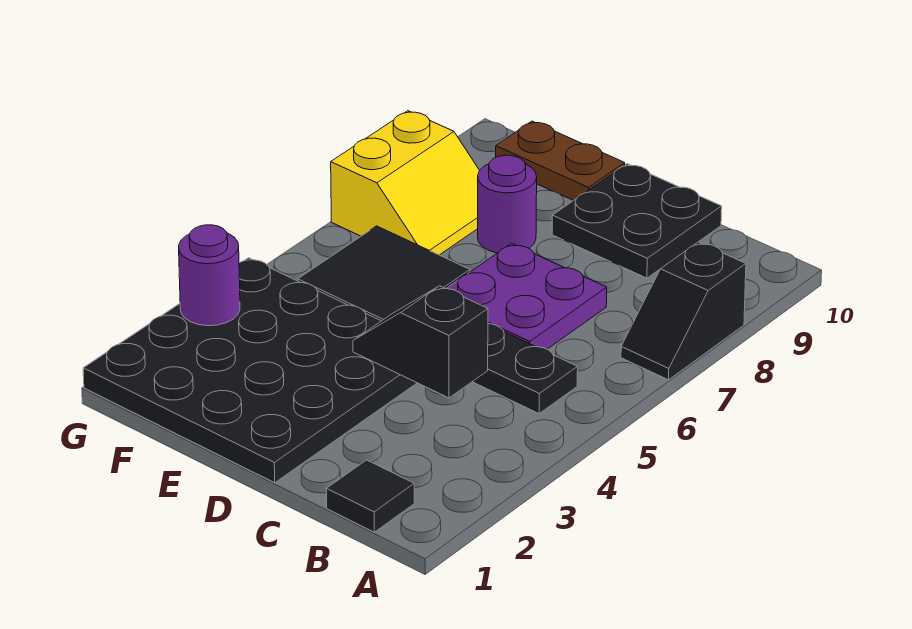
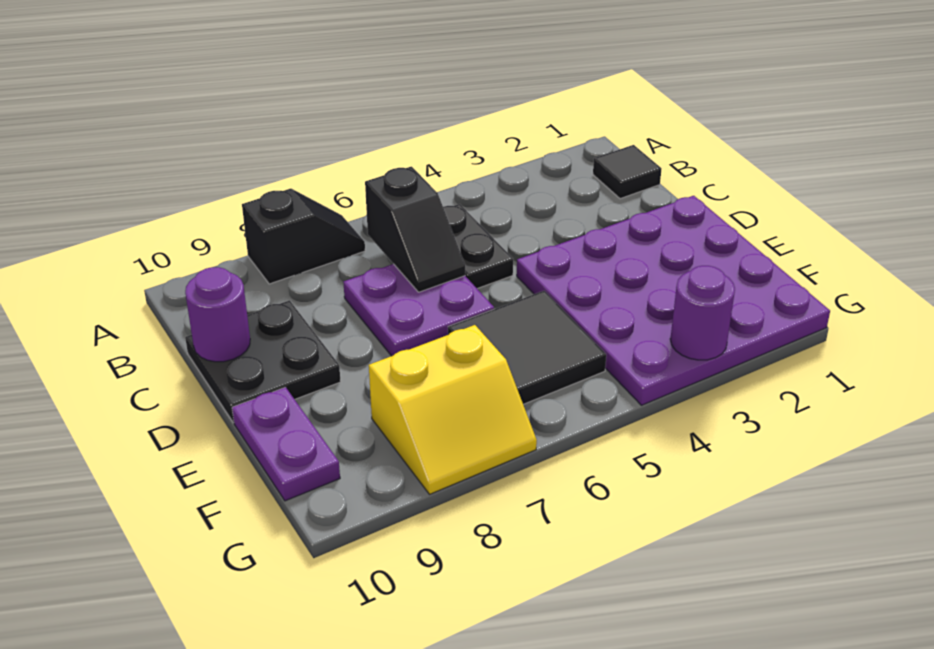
black slope C4:D4 level 2 top C -> black slope B6:C6 level 2 top B
black plate D1:G4 level 1 -> purple plate D1:G4 level 1
purple round brick E8 level 1 -> purple round brick C10 level 2
brown plate E10:F10 level 1 -> purple plate E10:F10 level 1
yellow slope F7:G8 level 1 top G -> yellow slope F7:G8 level 1 top F

